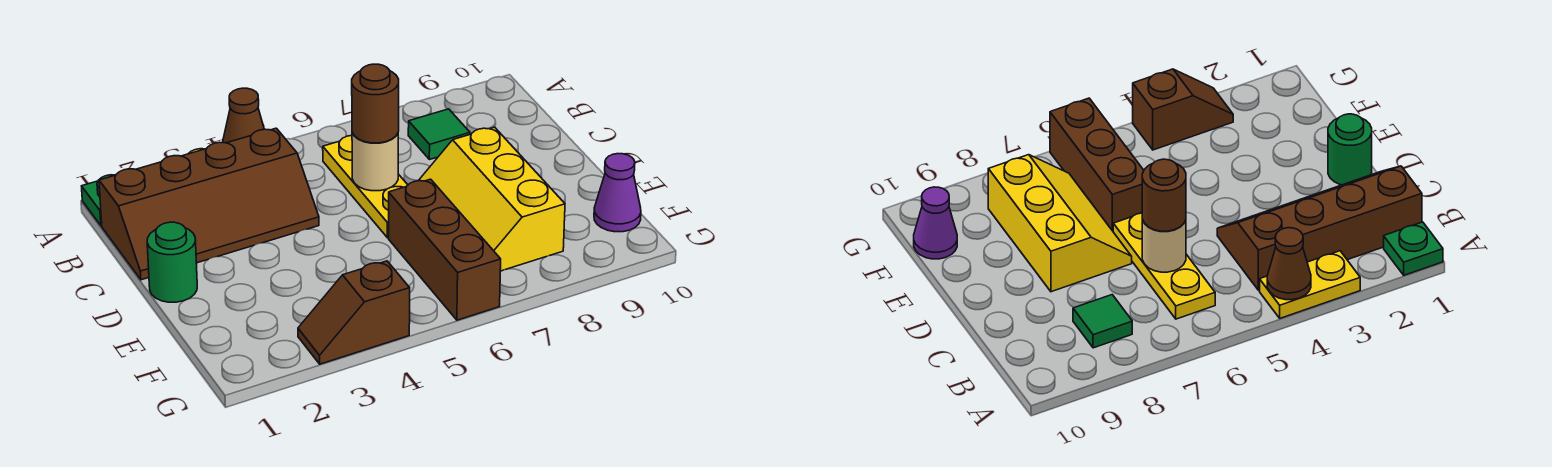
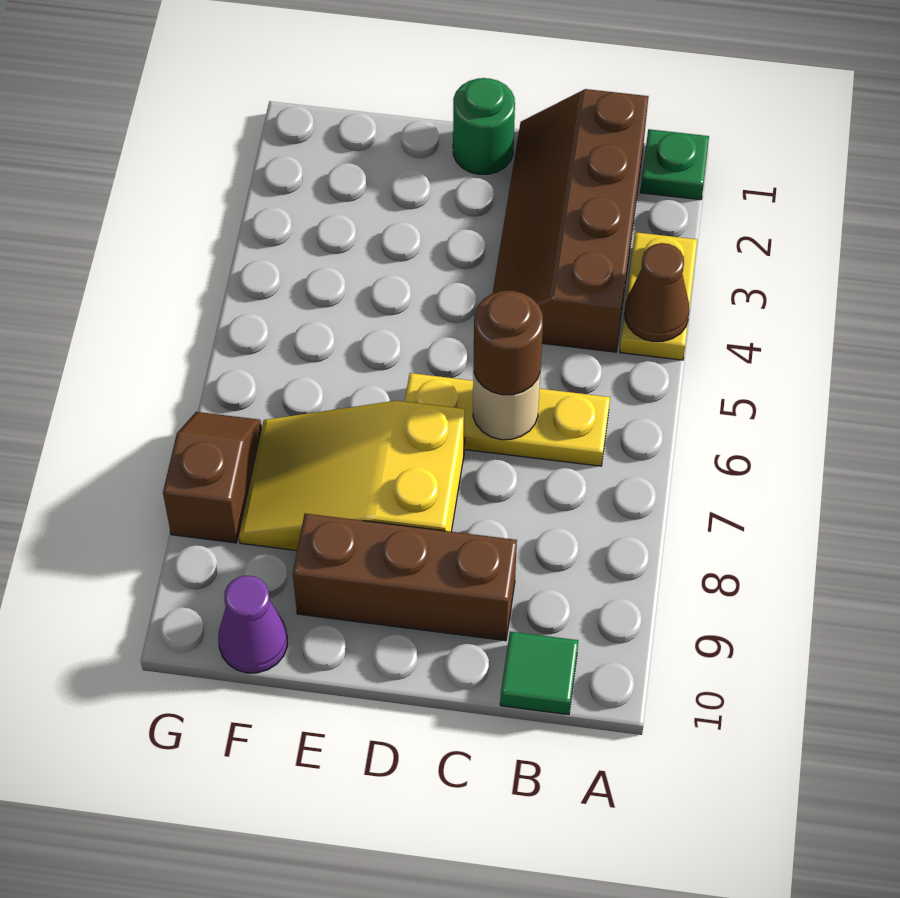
green tile B8 level 1 -> green tile B10 level 1
yellow slope D7:F8 level 1 top 8 -> yellow slope D7:F8 level 1 top D
brown brick E6:G6 level 1 -> brown brick C9:E9 level 1
brown slope G3:G4 level 1 top 4 -> brown slope G7:G8 level 1 top 8

